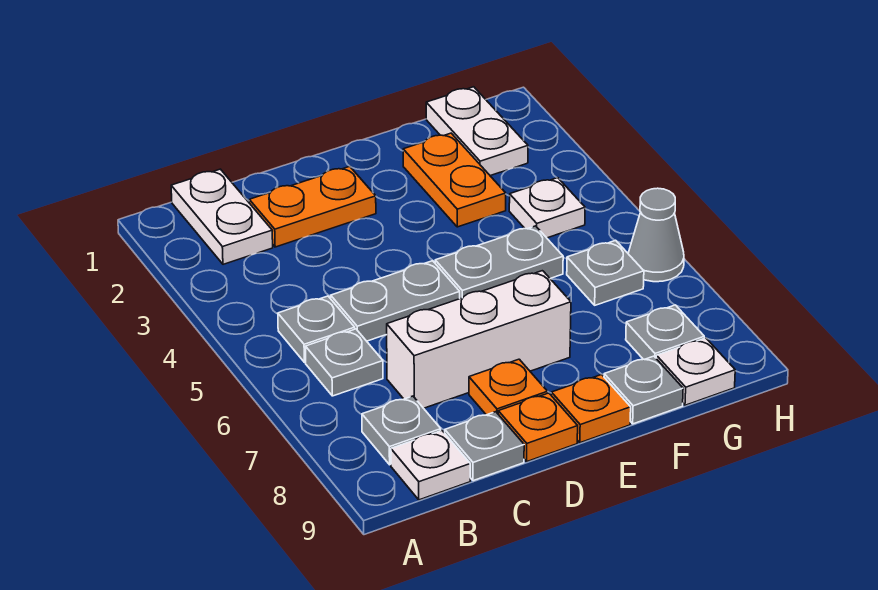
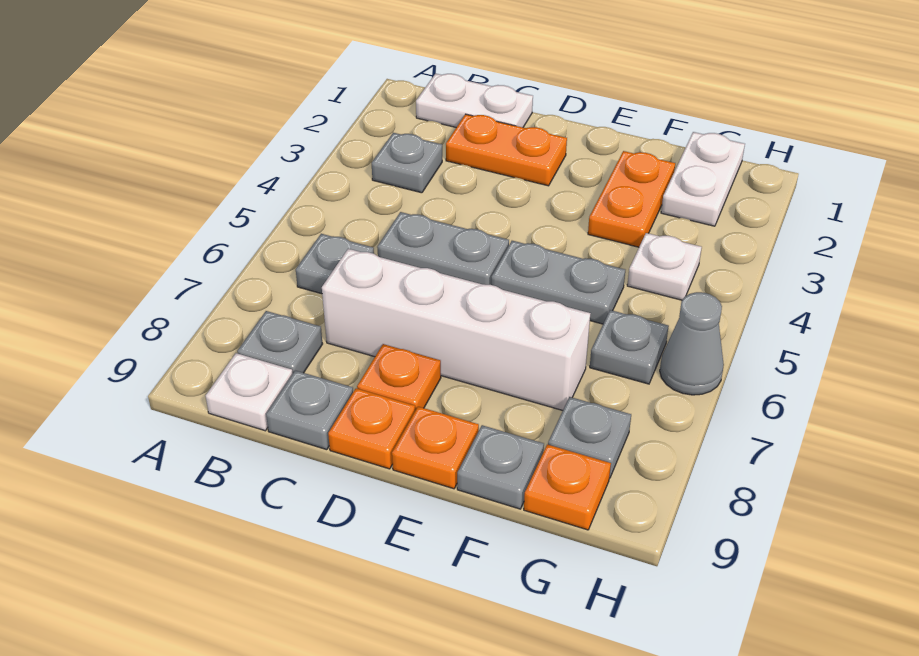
white plate B1:B2 level 1 -> white plate B1:C1 level 1
grey plate B5 level 1 -> grey plate B3 level 1
white brick C7:E7 level 1 -> white brick C7:F7 level 1
white plate G9 level 1 -> orange plate G9 level 1

